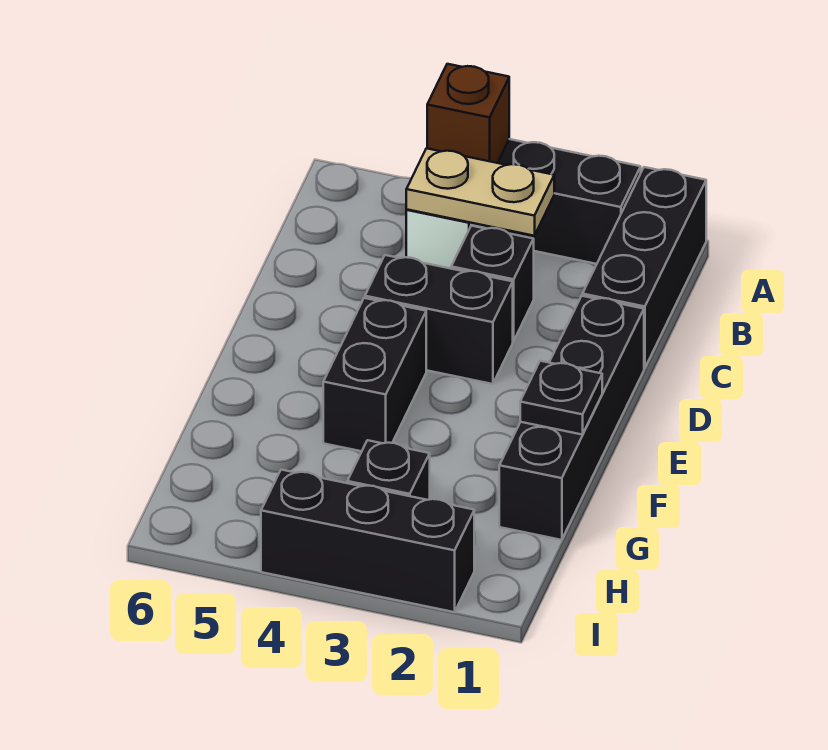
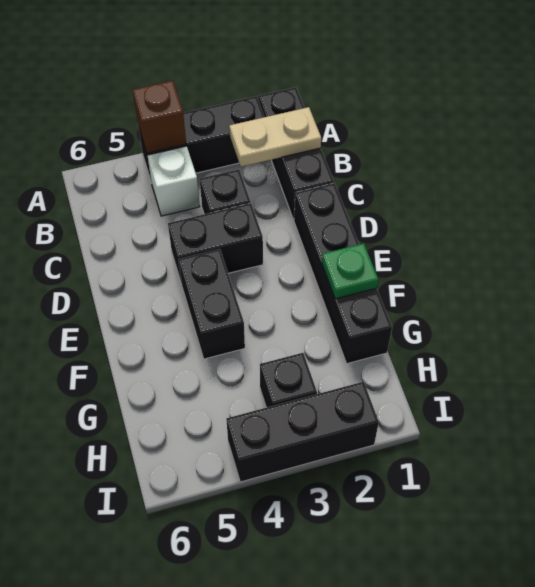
tan plate B3:B4 level 2 -> tan plate B1:B2 level 2
black plate F1 level 2 -> green plate F1 level 2

